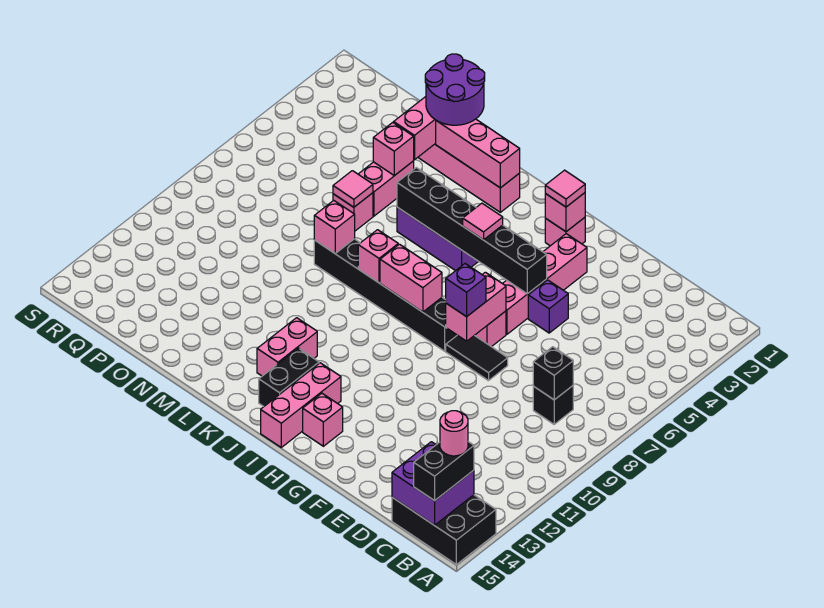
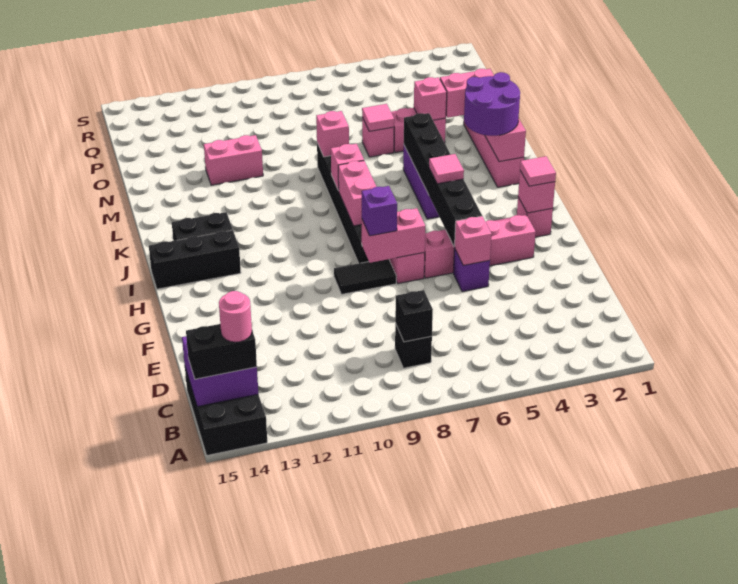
black tile F8:G8 level 1 -> black tile G8:G9 level 1
pink brick H14 level 1 -> pink brick F5 level 2
pink brick I13:I15 level 1 -> black brick I13:I15 level 1
pink brick K12:K13 level 1 -> pink brick N11:N12 level 1
purple round brick M1:N2 level 3 -> purple round brick K2:L3 level 3

